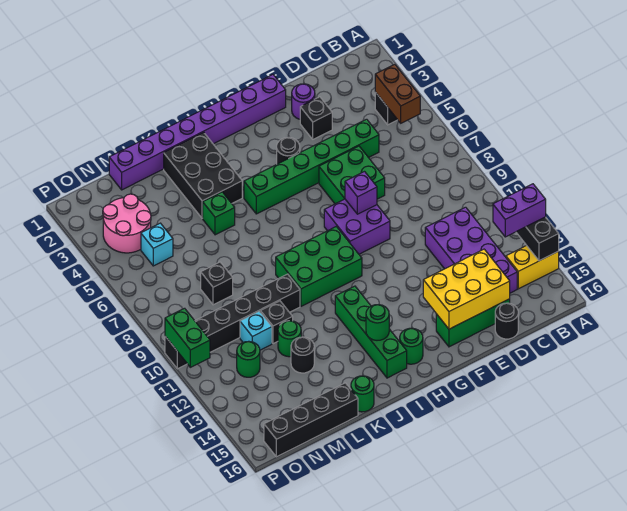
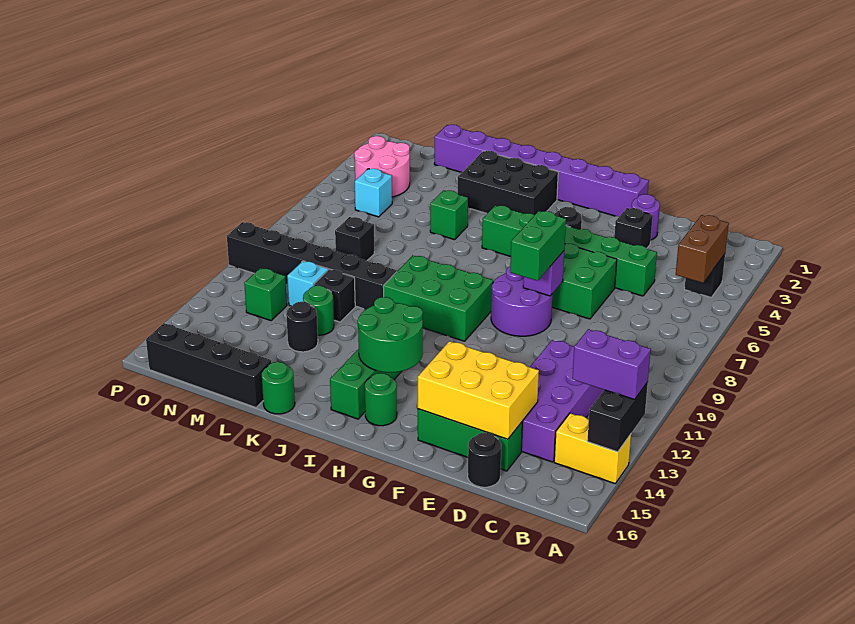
purple brick F8:G9 level 1 -> purple round brick F8:G9 level 1
green round brick I14 level 2 -> green round brick H13:I14 level 2
black brick J2:K4 level 1 -> black brick I2:K3 level 1
green round brick N12 level 1 -> green brick N12 level 1
green brick P10:P11 level 2 -> green brick F8:F9 level 3

